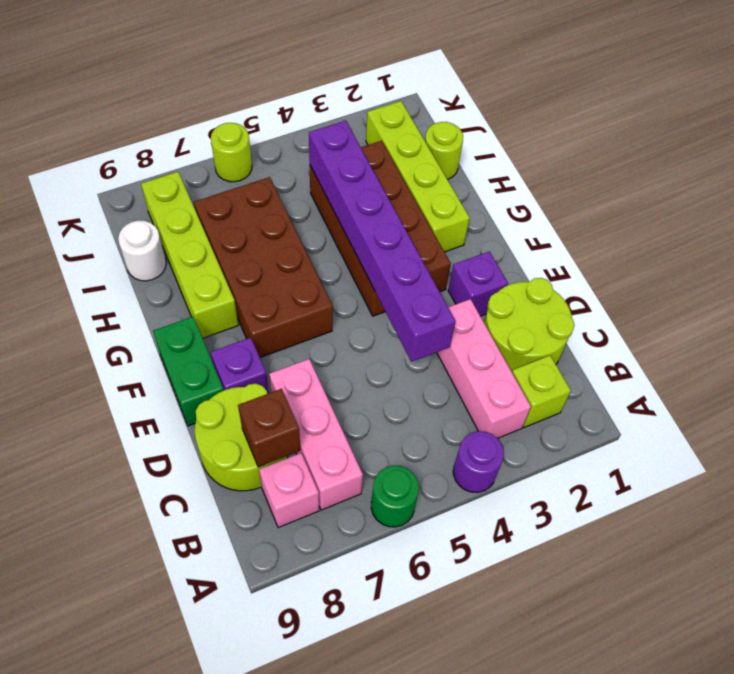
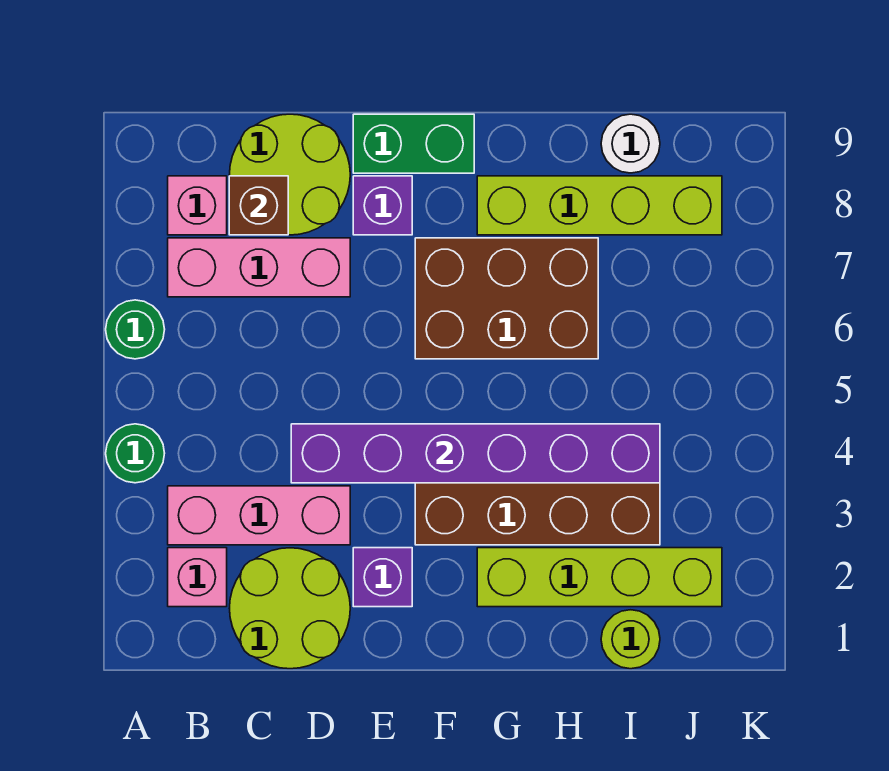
purple round brick A4 level 1 -> green round brick A4 level 1
lime brick B2 level 1 -> pink brick B2 level 1
brown brick F6:I7 level 1 -> brown brick F6:H7 level 1
lime round brick K6 level 1 -> none

